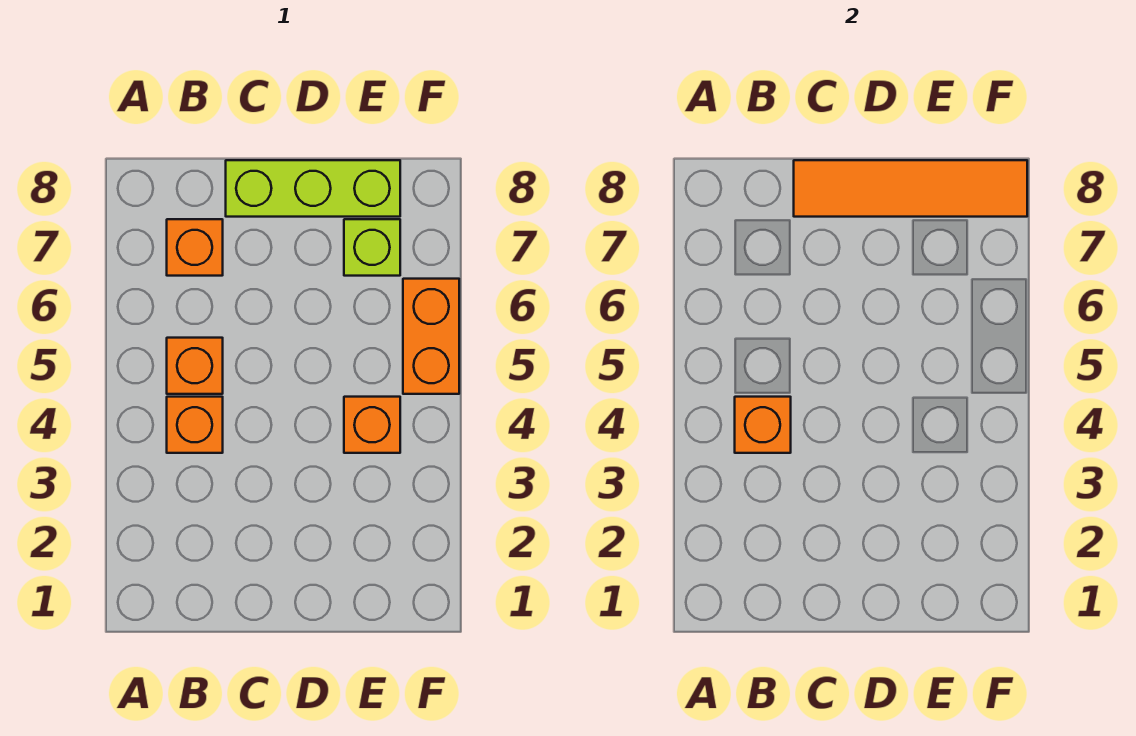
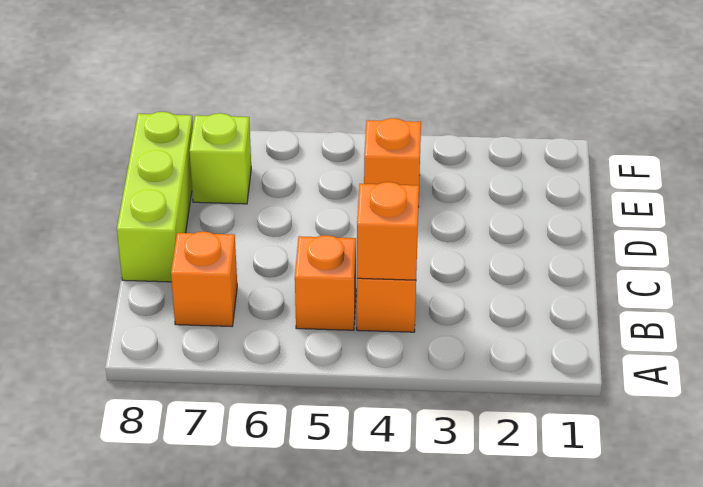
orange tile C8:F8 level 2 -> none
orange brick F5:F6 level 1 -> none

